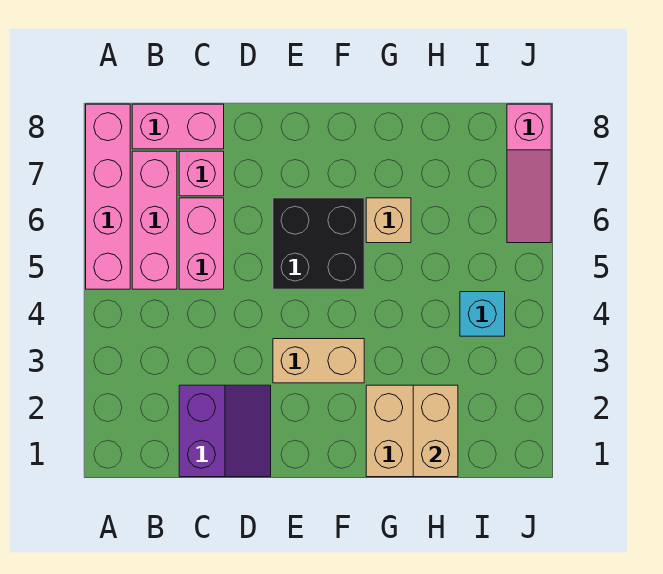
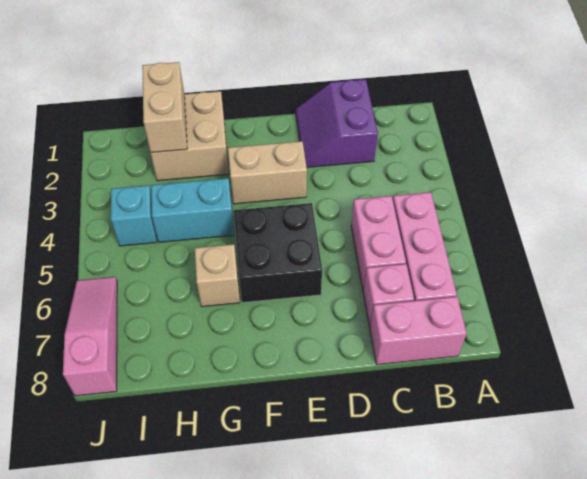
pink brick A5:A8 level 1 -> none
none -> cyan brick G4:H4 level 1

